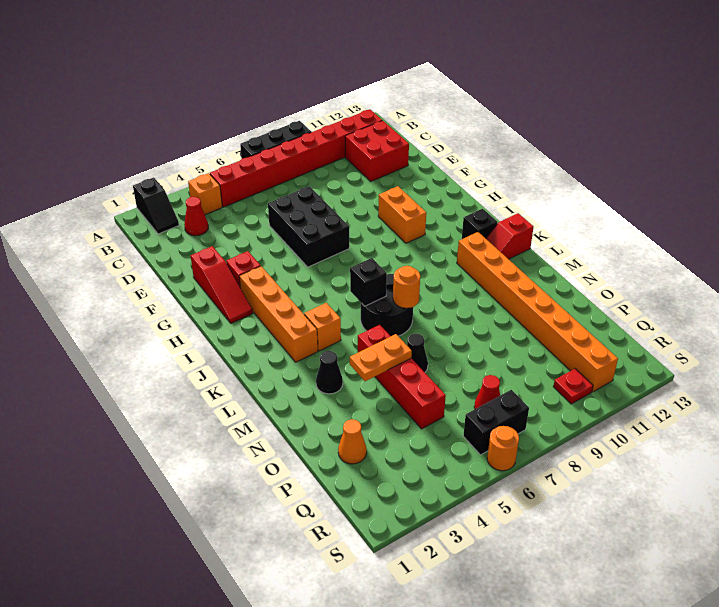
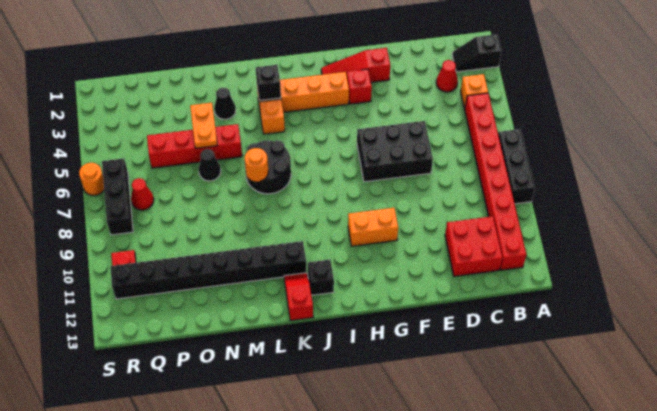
black brick K6 level 2 -> black brick K3 level 2
orange brick K11:R11 level 1 -> black brick K11:R11 level 1
orange cone P2 level 1 -> none
black brick R6:R7 level 1 -> black brick R6:R8 level 1

